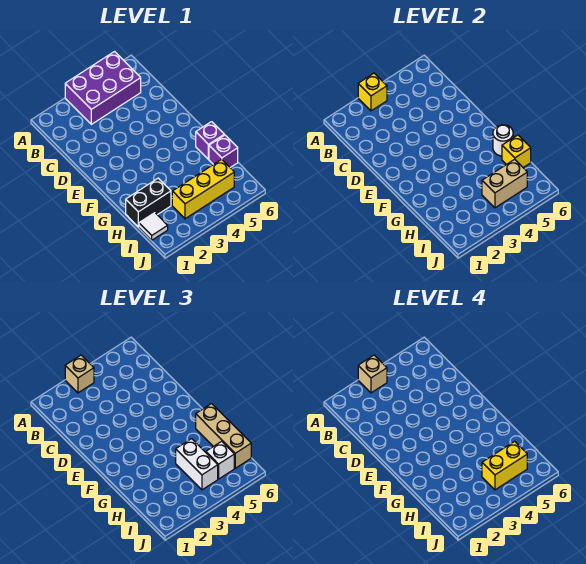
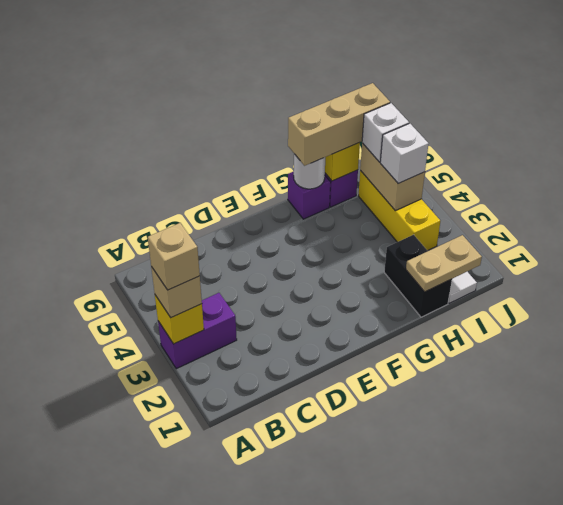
purple brick A3:B5 level 1 -> purple brick A3:B3 level 1
none -> tan plate H1:I1 level 2
white brick H4:I4 level 3 -> white brick I4 level 3
yellow brick I4:I5 level 4 -> none

